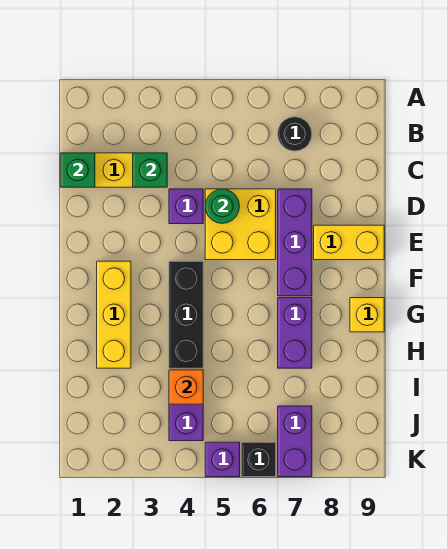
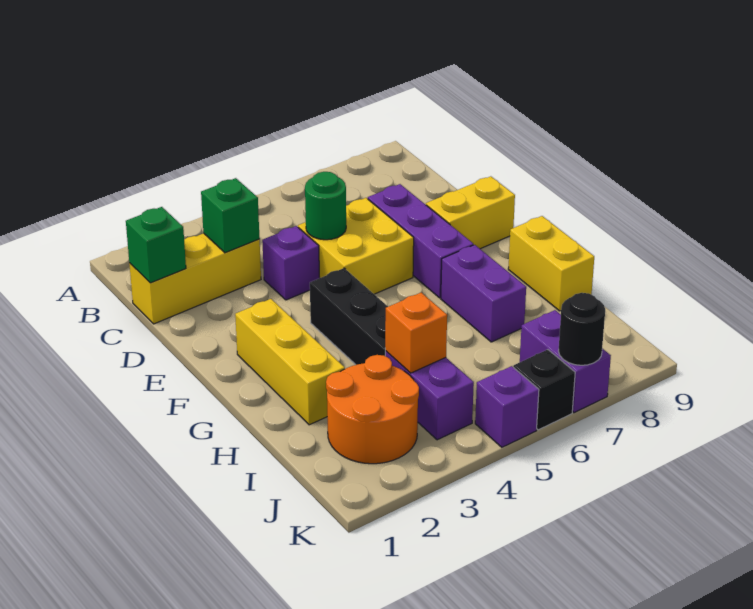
black round brick B7 level 1 -> black round brick K7 level 2
yellow brick G9 level 1 -> yellow brick G9:H9 level 1
none -> orange round brick I2:J3 level 1

